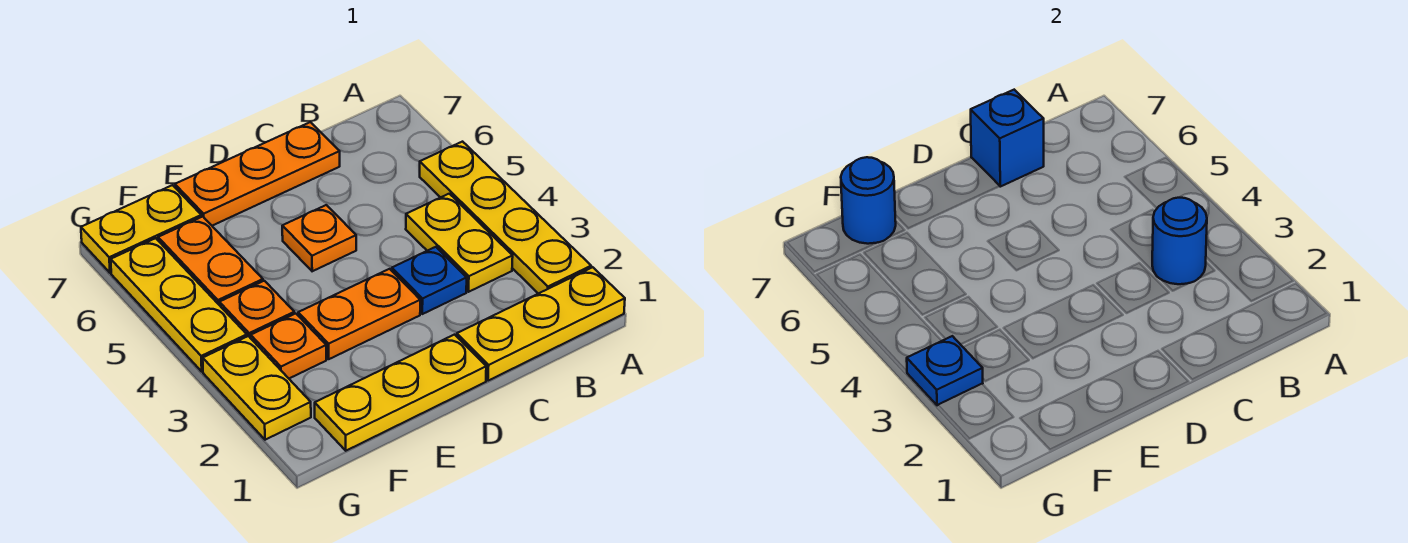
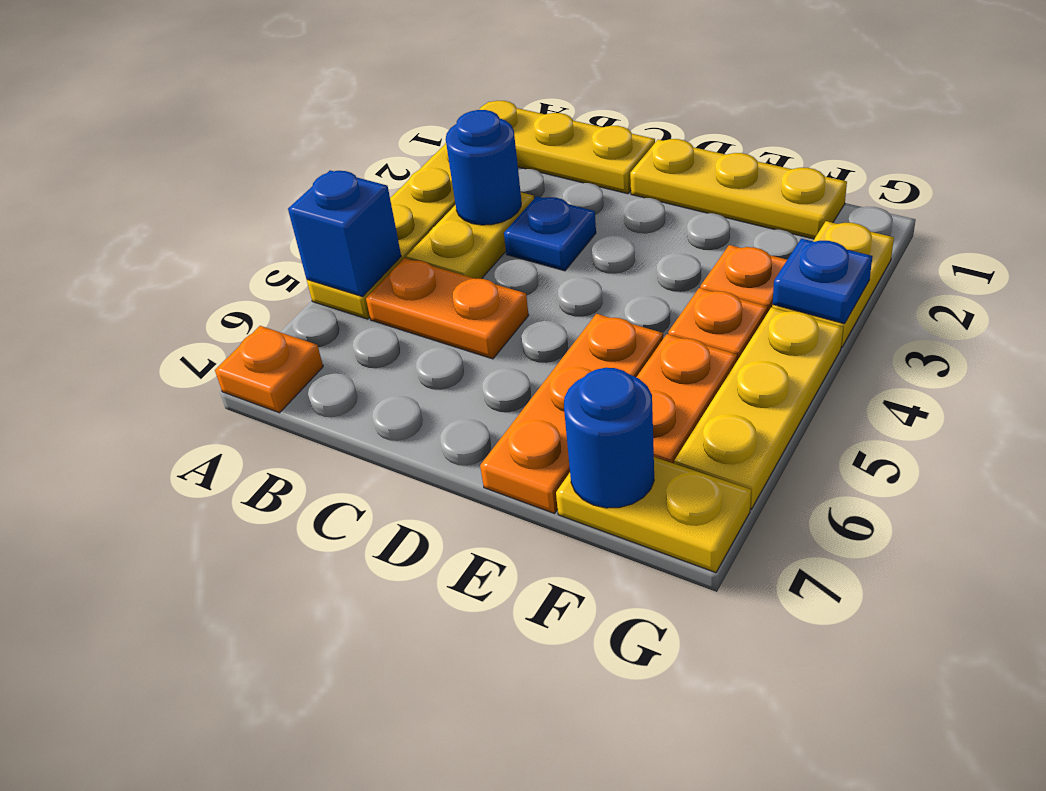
orange plate C7:E7 level 1 -> orange plate E5:E7 level 1
blue brick C7 level 2 -> blue brick A5 level 2
orange plate D3:E3 level 1 -> orange plate B5:C5 level 1
orange plate D5 level 1 -> orange plate A7 level 1

